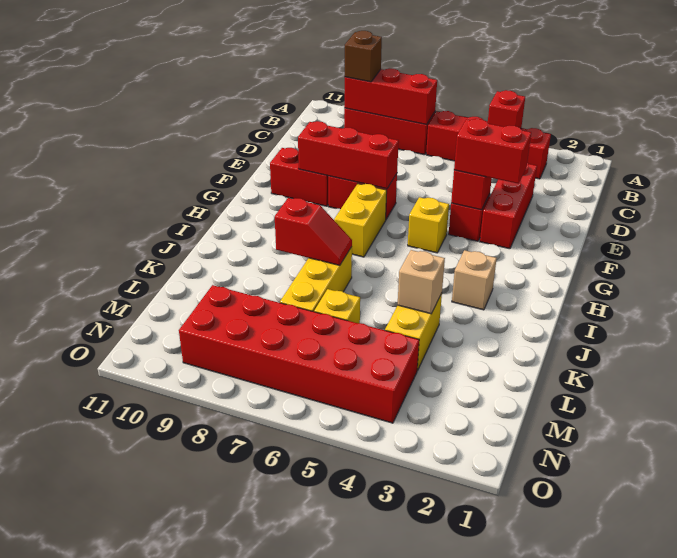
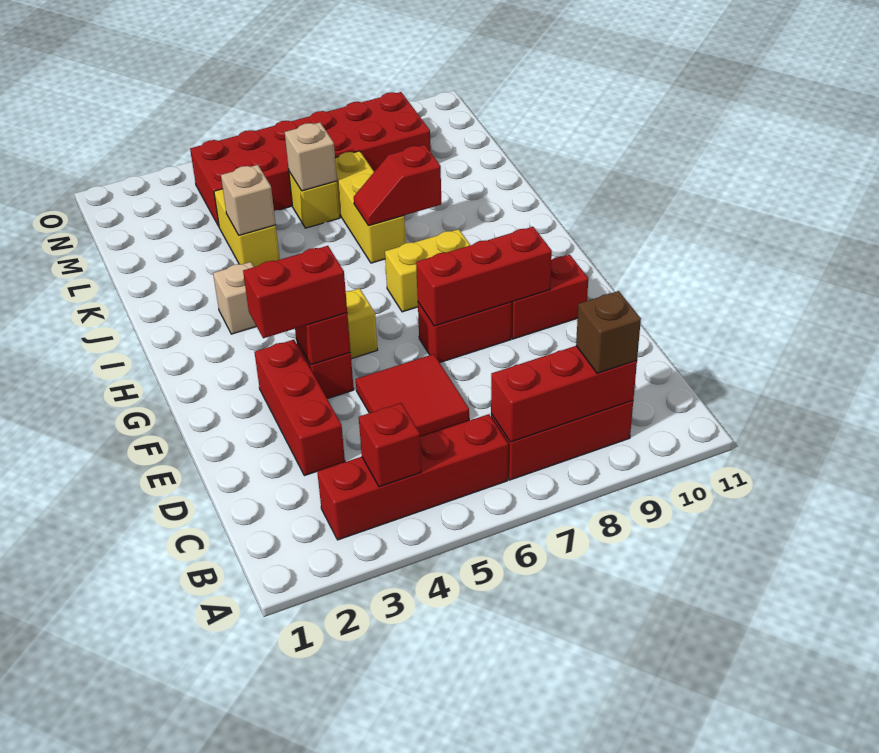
none -> red tile D5:E6 level 1
yellow brick G7:H7 level 1 -> yellow brick H7:H8 level 1
none -> tan brick L6 level 2

